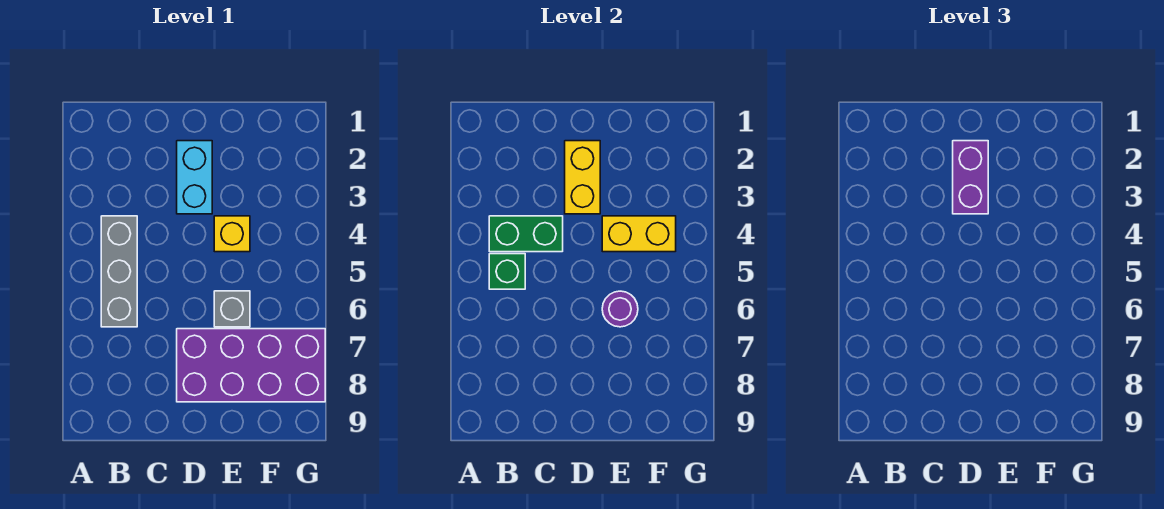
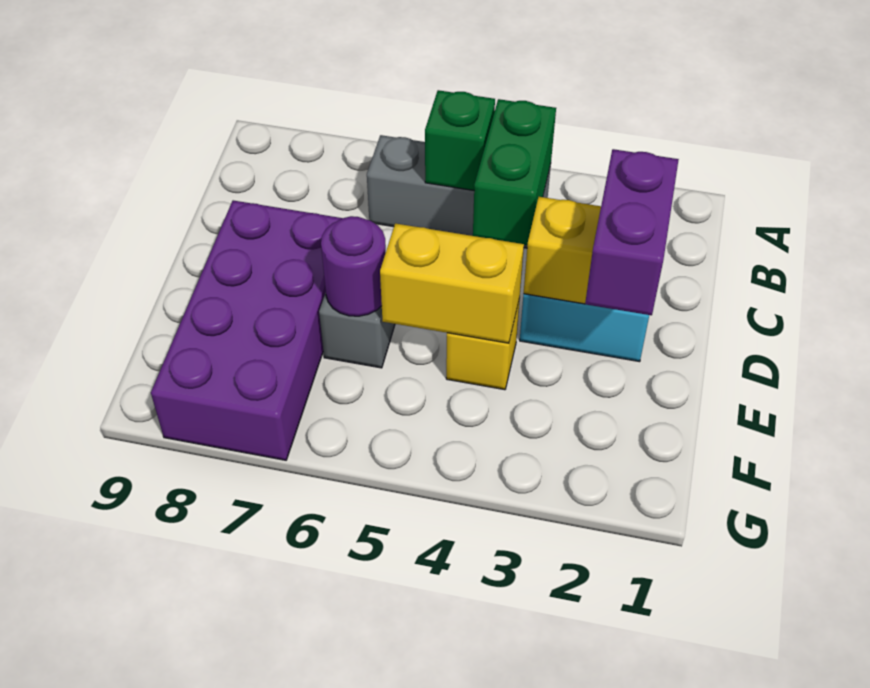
purple brick D2:D3 level 3 -> purple brick D2:E2 level 3
yellow brick E4:F4 level 2 -> yellow brick E4:E5 level 2

